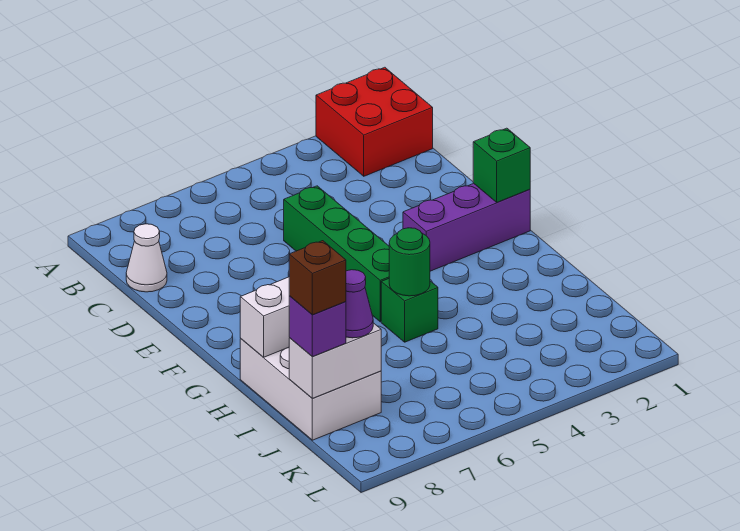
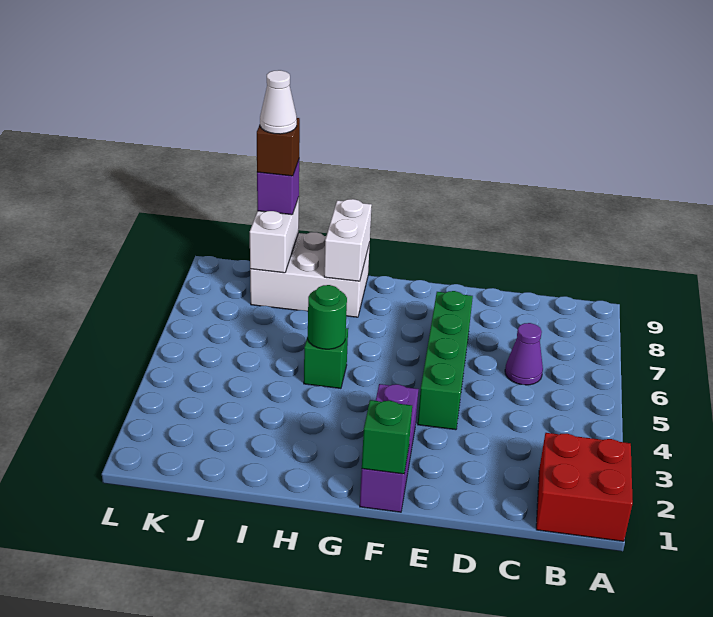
white cone C9 level 1 -> white cone J9 level 5
green brick D5:G5 level 1 -> green brick E4:E7 level 1
purple cone J8 level 3 -> purple cone C6 level 1

